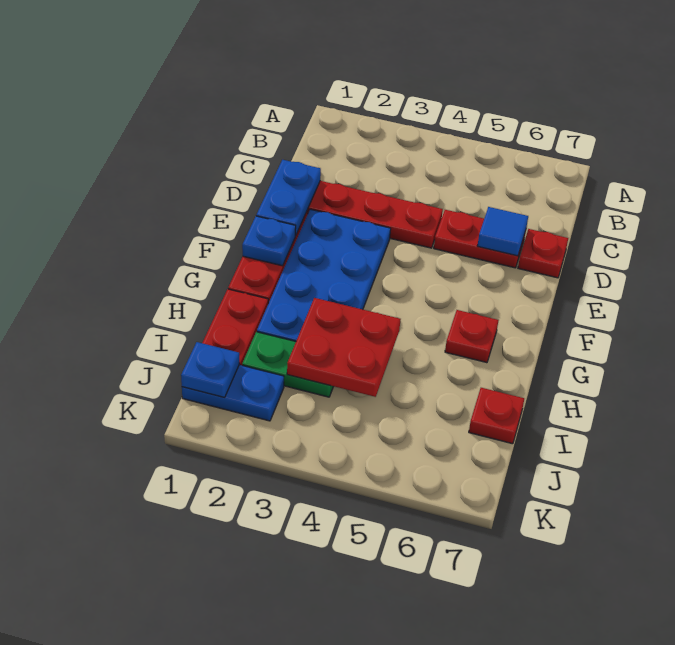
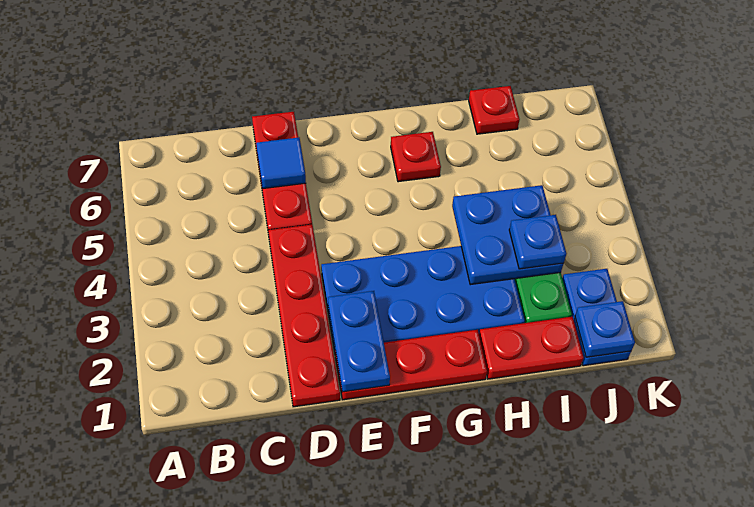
blue plate D1:E1 level 2 -> blue plate E1:E2 level 2
blue plate F1 level 2 -> blue plate I3 level 3
red plate H3:I4 level 2 -> blue plate H3:I4 level 2

